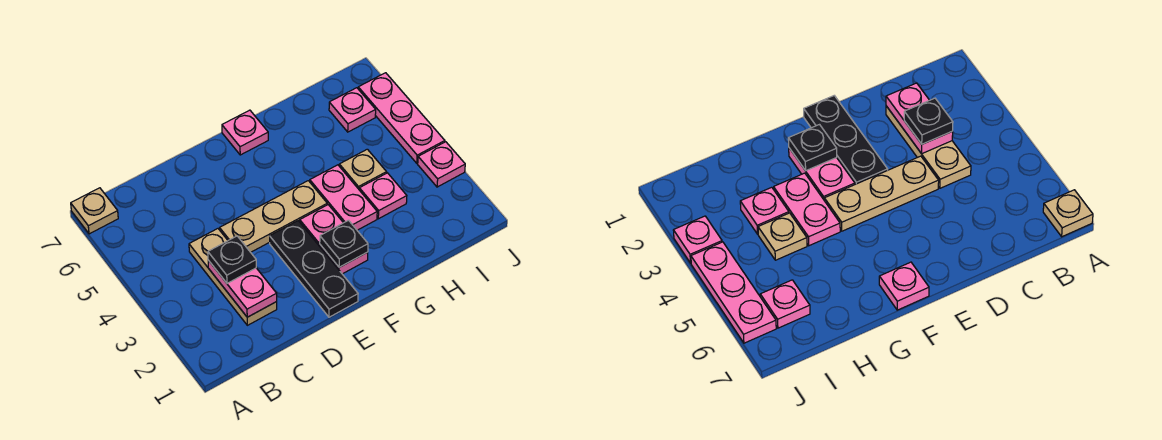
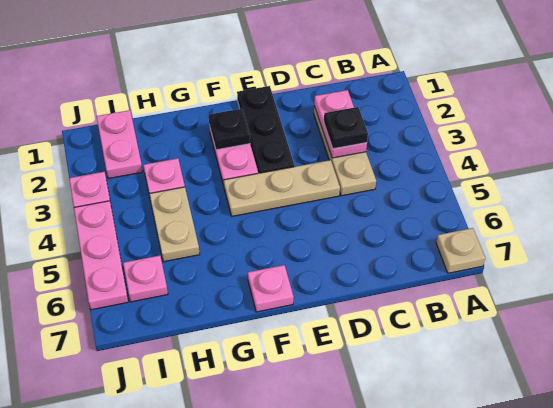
pink plate G3:G4 level 1 -> pink plate I1:I2 level 1
tan plate H4 level 1 -> tan plate H4:H5 level 1

